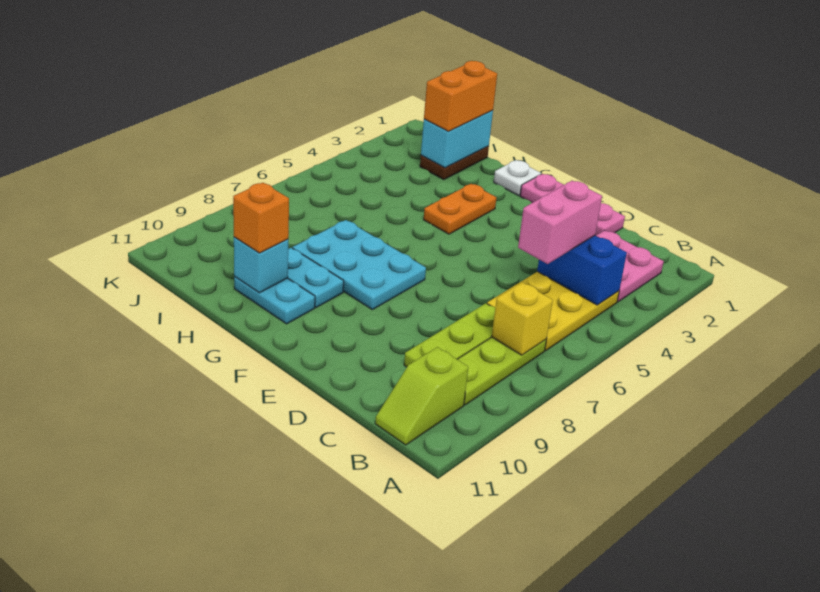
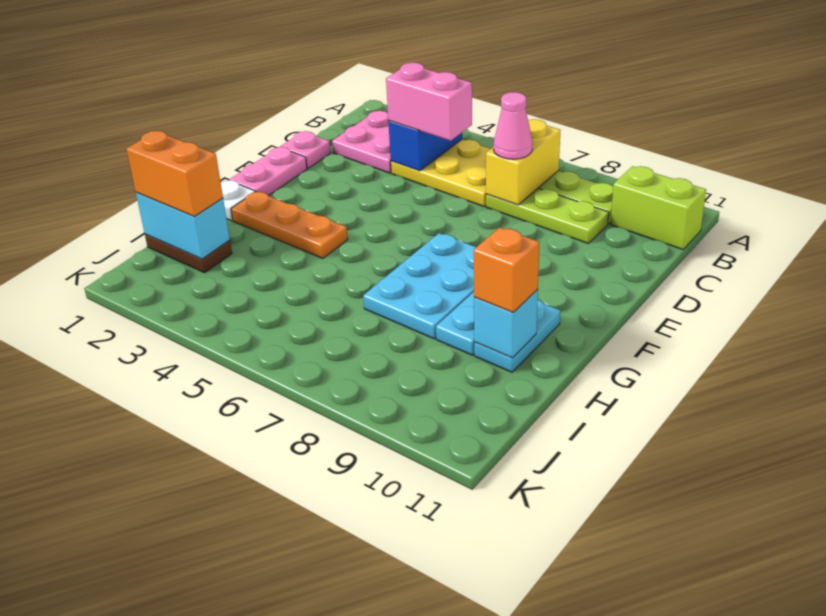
yellow brick B7 level 2 -> yellow brick B7:C7 level 2
lime slope B10:B11 level 1 top 10 -> lime brick B10:B11 level 1
none -> pink cone C7 level 3
orange plate G3:G4 level 1 -> orange plate G2:G4 level 1

